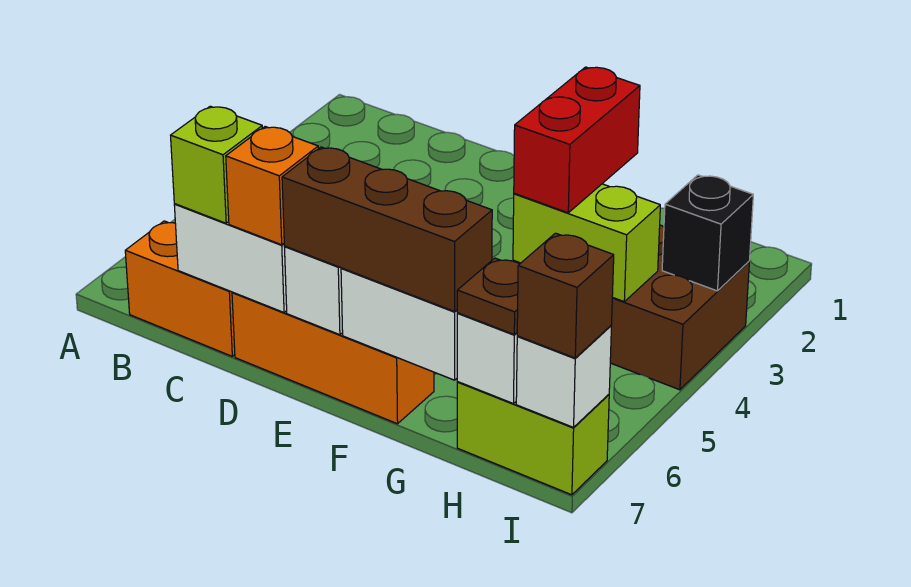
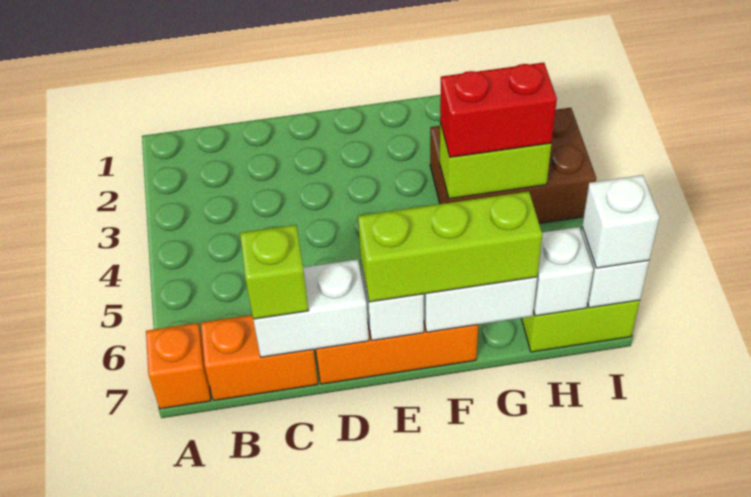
orange brick D7 level 3 -> orange brick A7 level 1
brown brick E7:G7 level 3 -> lime brick E7:G7 level 3
red brick G3:G4 level 3 -> red brick G4:H4 level 3
brown plate H7 level 3 -> none
black brick I3 level 2 -> none
brown brick I7 level 3 -> white brick I7 level 3

